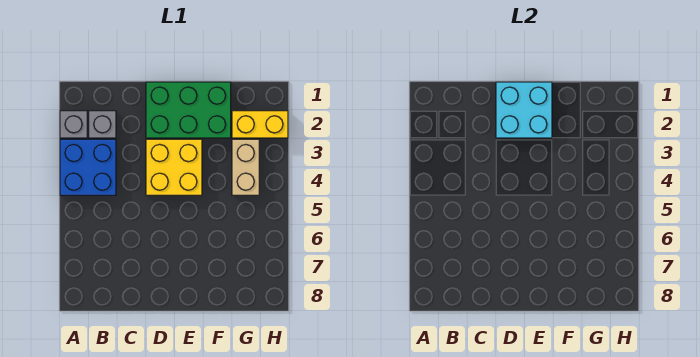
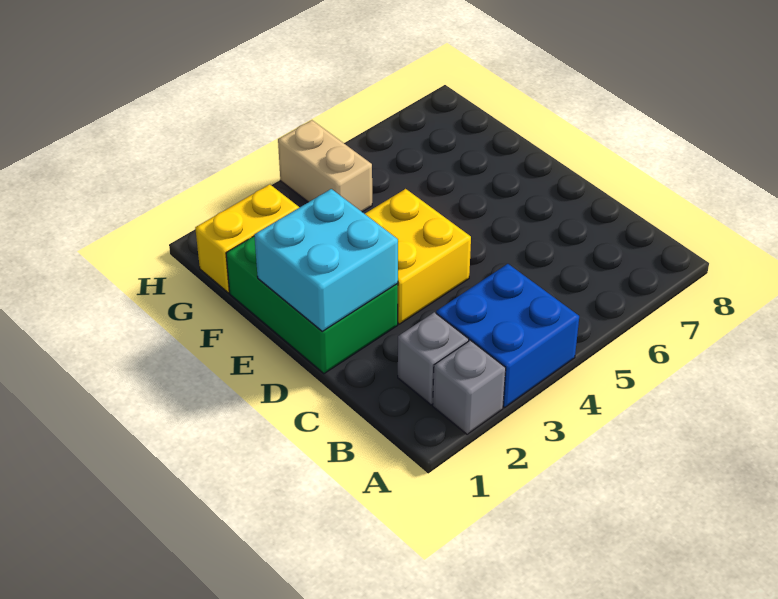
yellow brick G2:H2 level 1 -> yellow brick G1:G2 level 1
tan brick G3:G4 level 1 -> tan brick G4:H4 level 1

